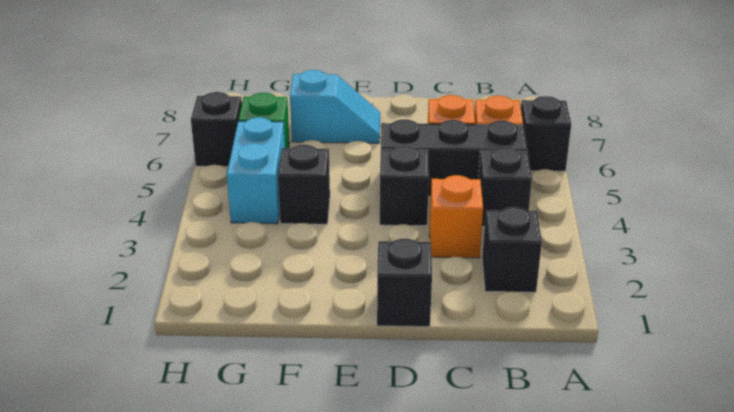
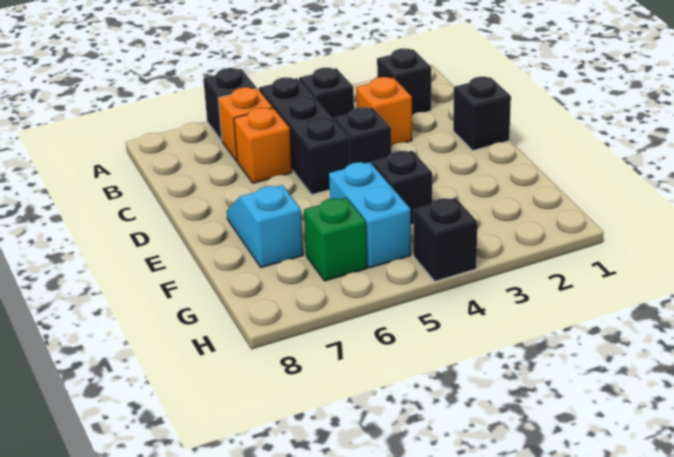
cyan brick G4:G5 level 1 -> cyan brick F5:G5 level 1
black brick H6 level 1 -> black brick H4 level 1

